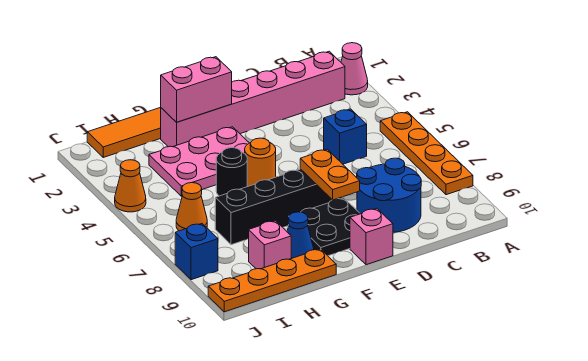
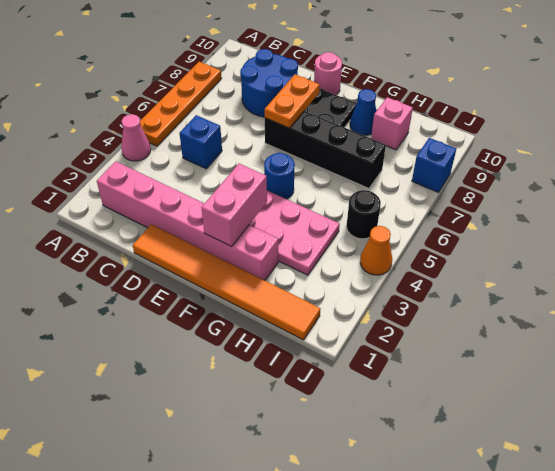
pink cone A2 level 1 -> pink cone A4 level 1
pink brick E10 level 1 -> pink round brick E10 level 1
pink brick F2:G2 level 2 -> pink brick F2:F3 level 2
orange round brick F5 level 1 -> blue round brick F5 level 1
black round brick G5 level 1 -> black round brick I5 level 1
orange plate G10:J10 level 1 -> none
orange cone I6 level 1 -> none

